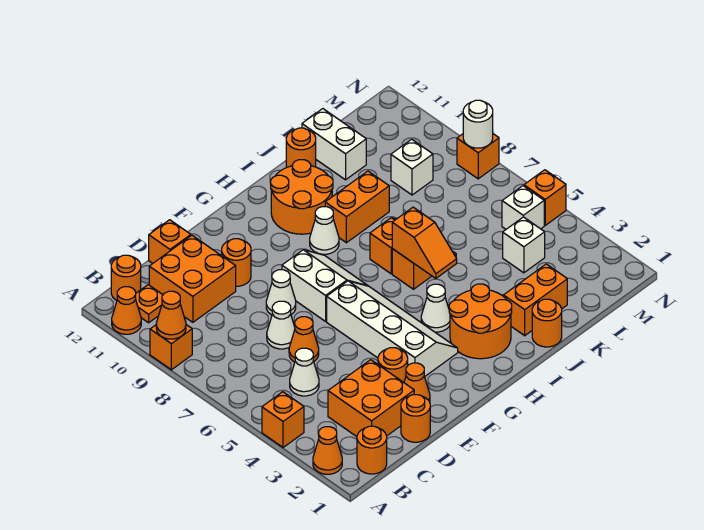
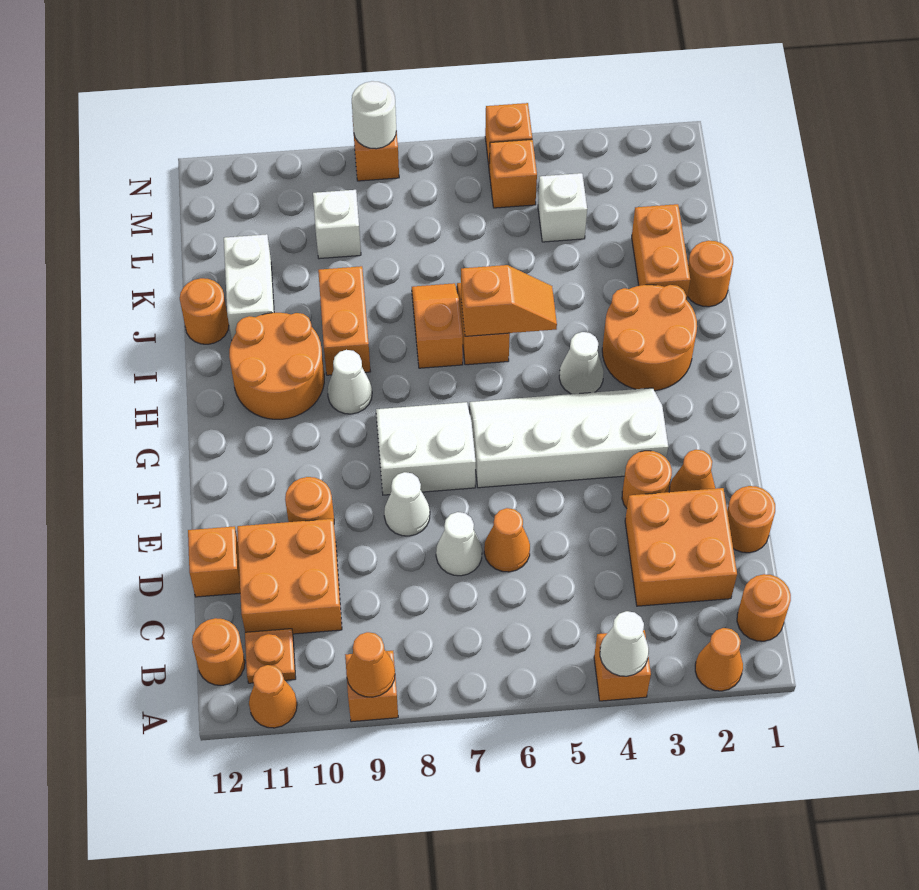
white cone C5 level 1 -> white cone A4 level 2
white brick K11:K12 level 1 -> white brick J11:K11 level 1
white brick M5 level 1 -> orange brick M5 level 1

